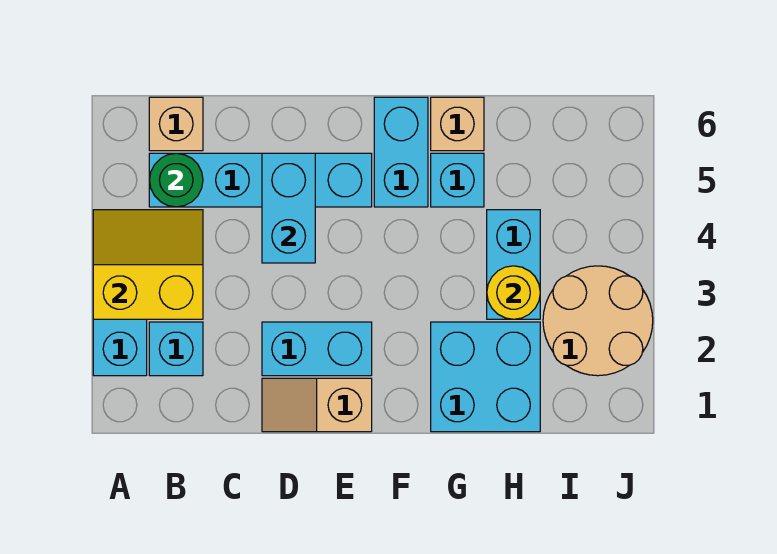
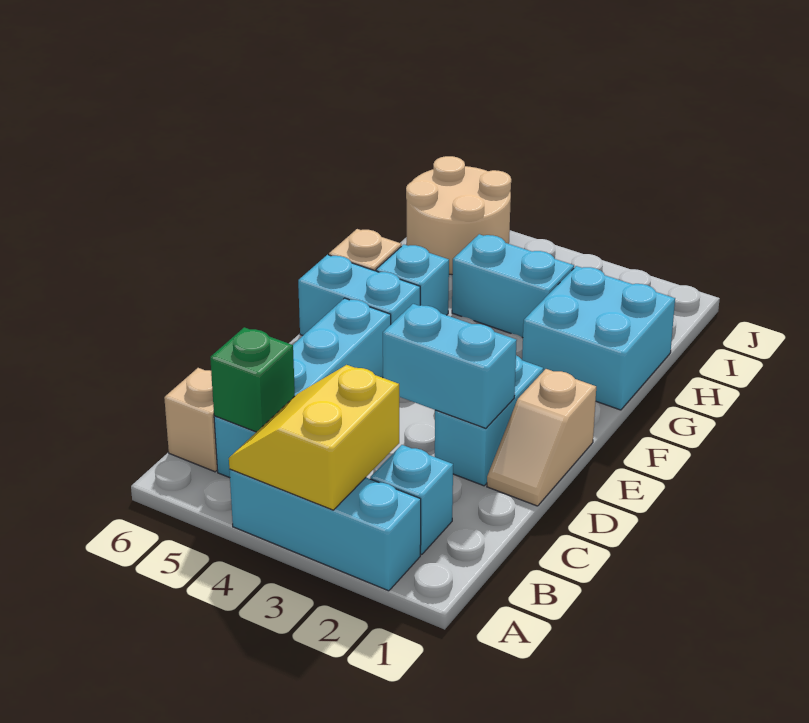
green round brick B5 level 2 -> green brick B5 level 2
cyan brick D4:D5 level 2 -> cyan brick D2:D3 level 2
yellow round brick H3 level 2 -> none
tan round brick I2:J3 level 1 -> tan round brick I5:J6 level 1

